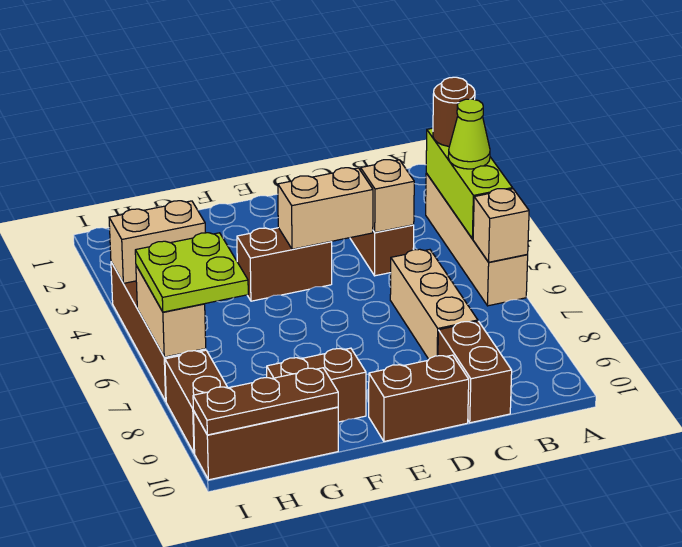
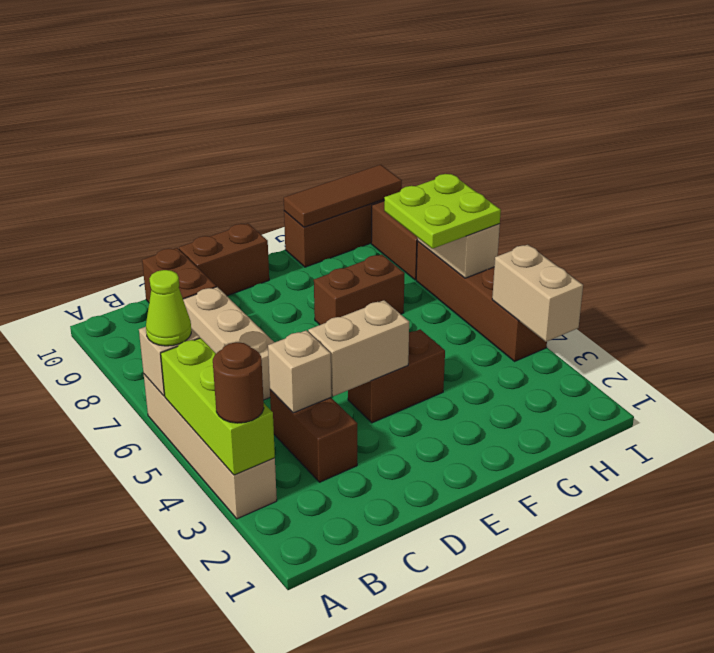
lime cone A4 level 3 -> lime cone A6 level 3
brown brick F9:G9 level 1 -> brown brick F7:G7 level 1
brown plate G10:I10 level 2 -> brown tile G10:I10 level 2
tan brick H4:I4 level 2 -> tan brick I3:I4 level 2

